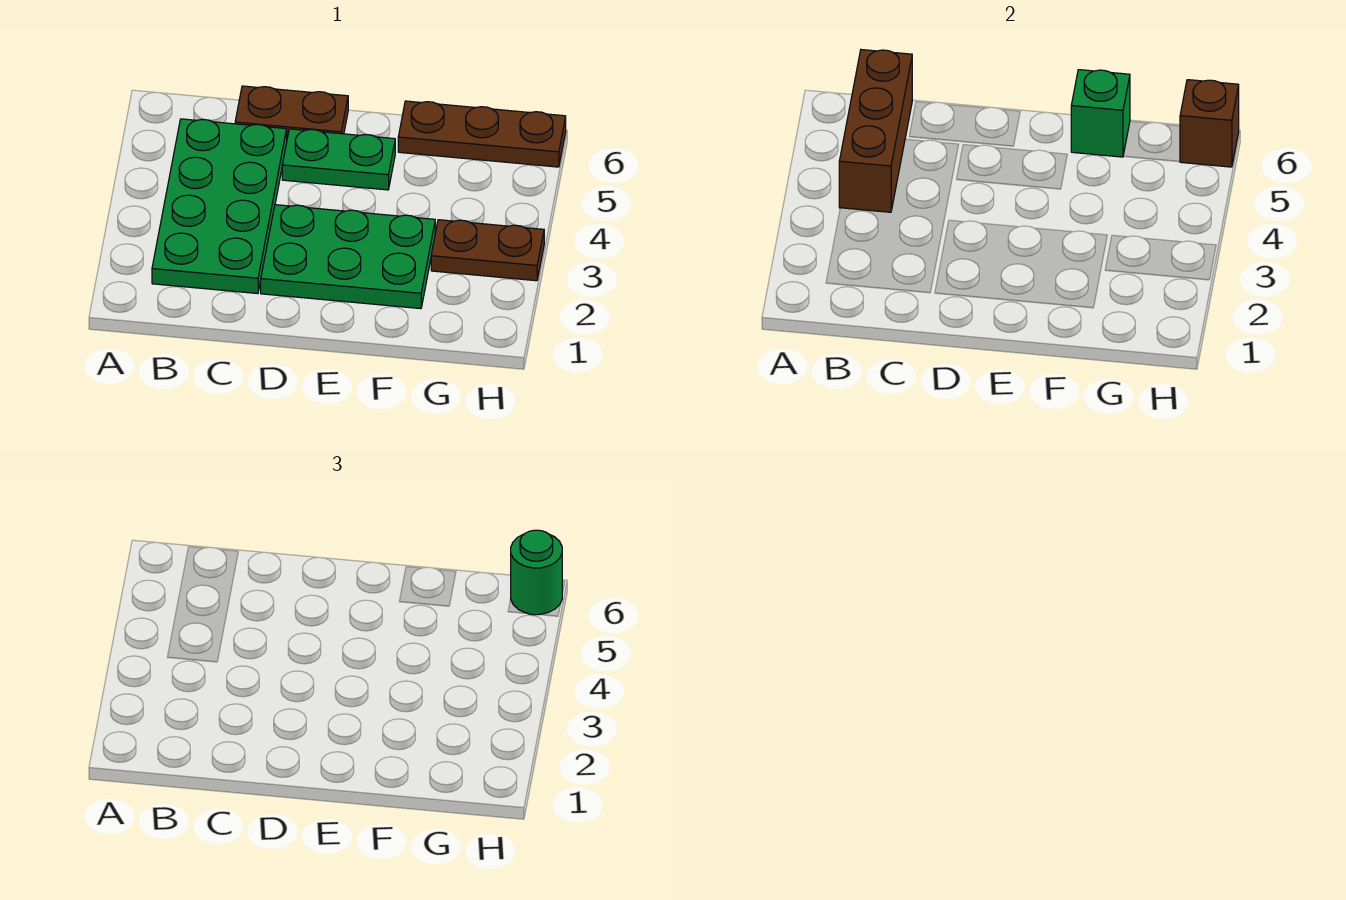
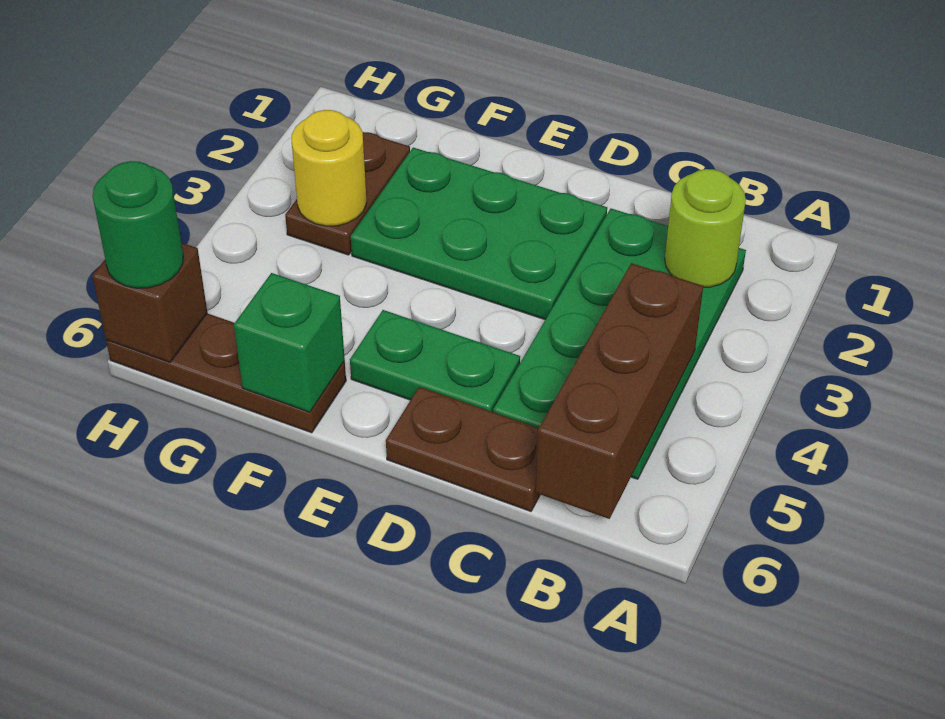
none -> lime round brick B2 level 2
brown plate G3:H3 level 1 -> brown plate G2:G3 level 1
none -> yellow round brick G3 level 2

